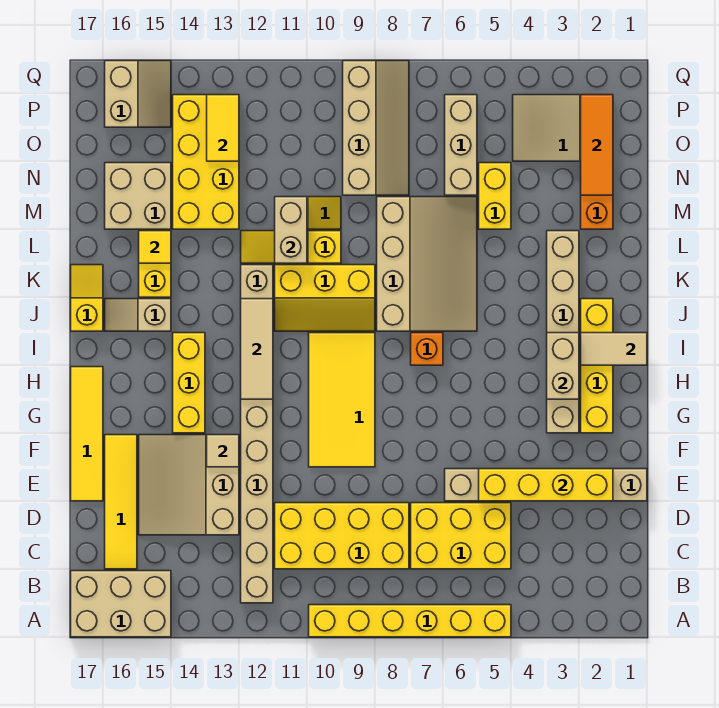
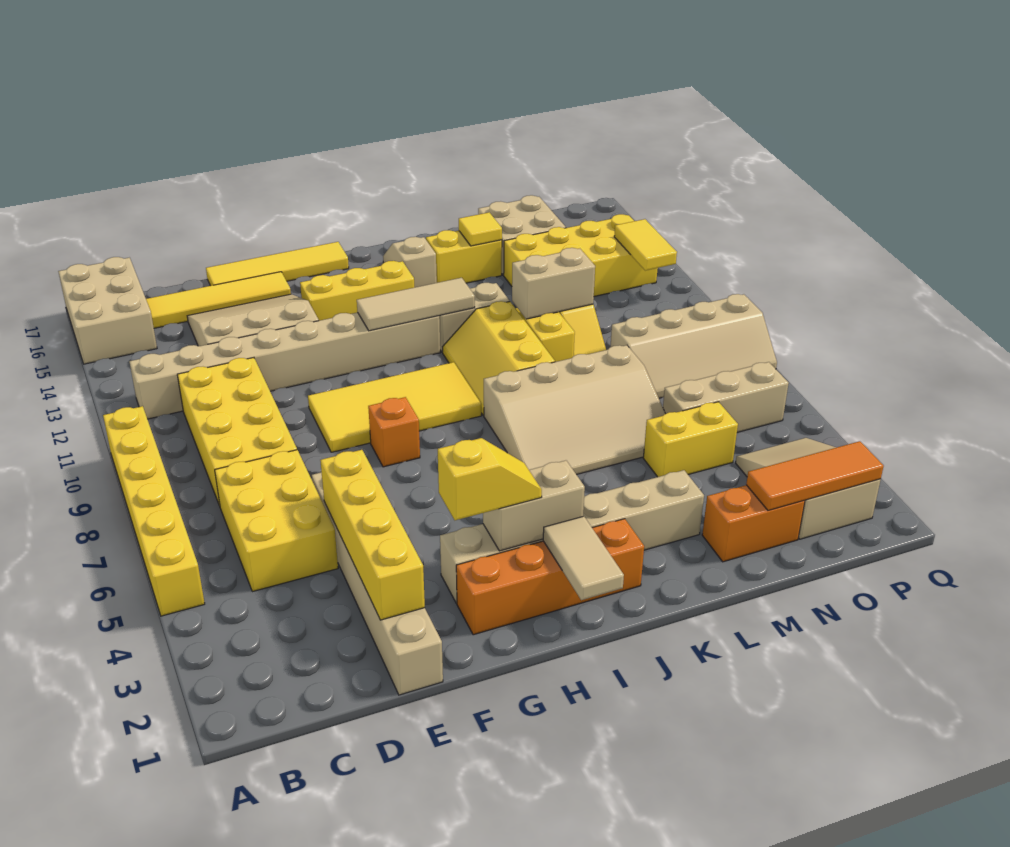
tan tile F13 level 2 -> none
yellow brick G2:J2 level 1 -> orange brick G2:J2 level 1
orange brick I7 level 1 -> orange brick G8 level 1
yellow slope J17:K17 level 1 top J -> yellow slope G3:H3 level 3 top G
yellow tile O13:P13 level 2 -> yellow tile P12:P13 level 2
tan slope P15:Q16 level 1 top 16 -> none

